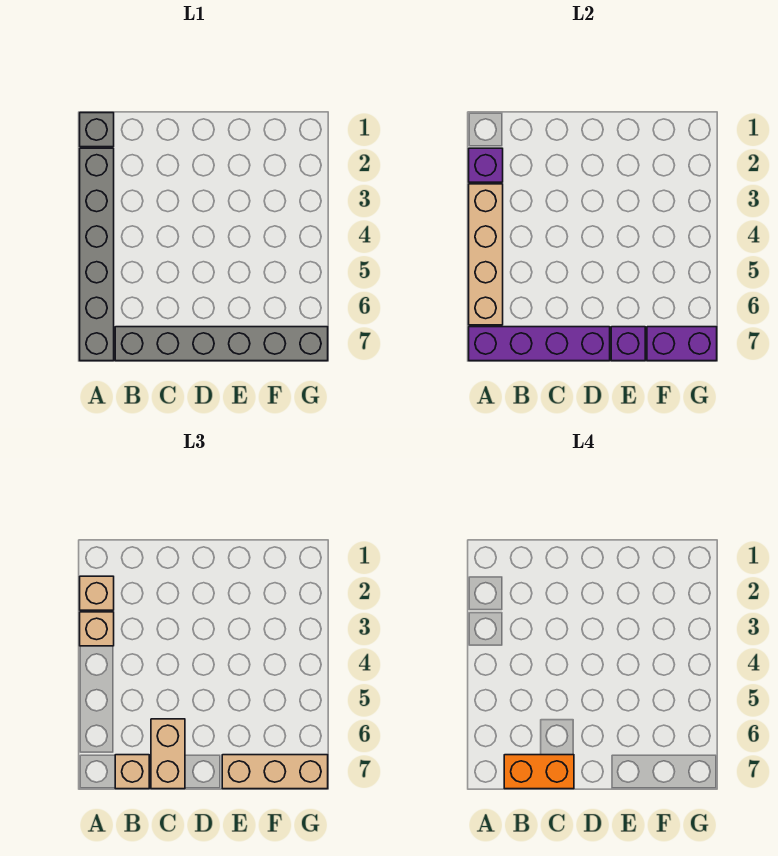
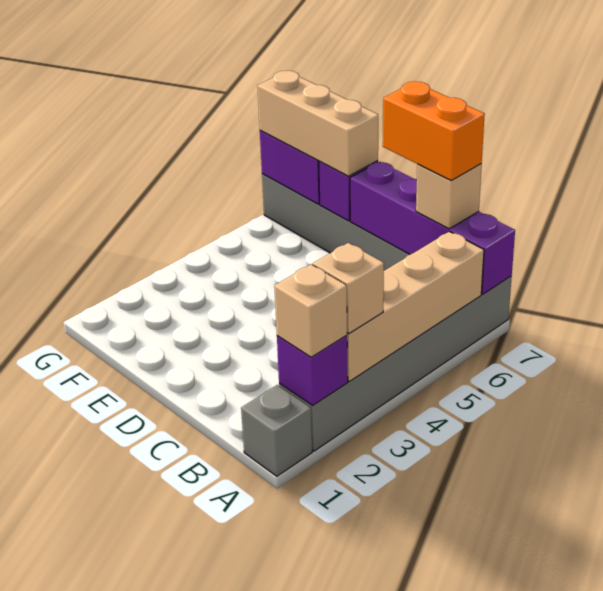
tan brick C6:C7 level 3 -> none

